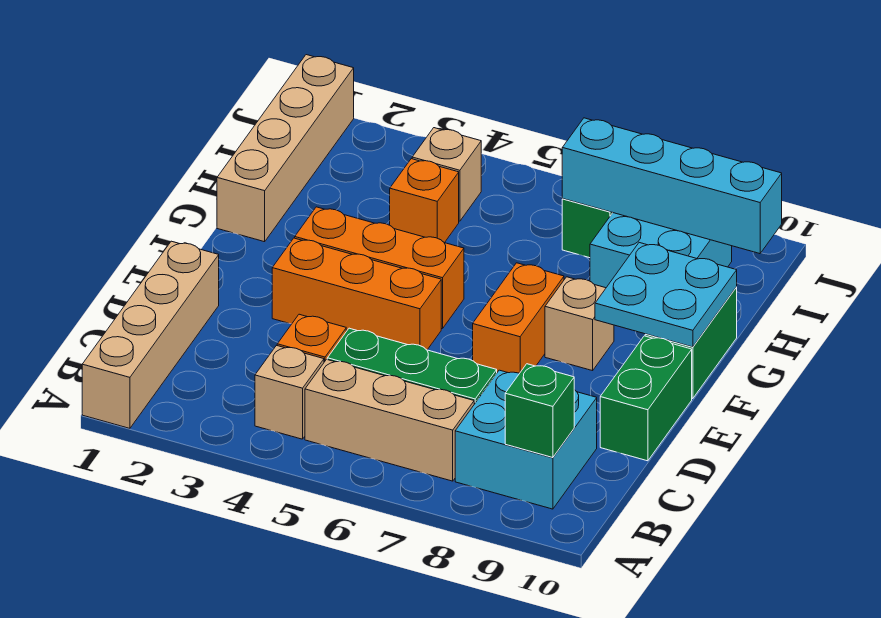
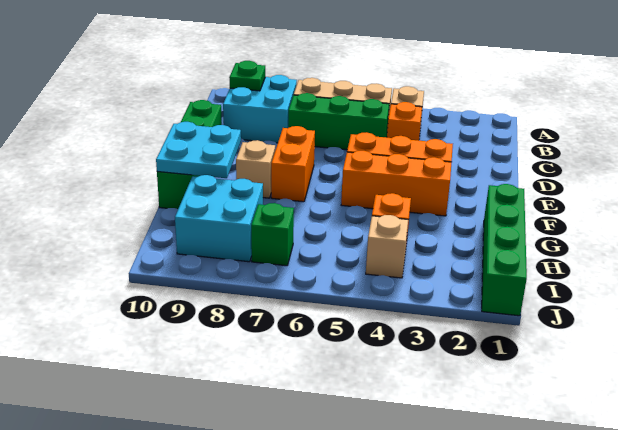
tan brick A1:D1 level 1 -> none
green brick B9 level 2 -> green plate B9 level 2
tan brick G1:J1 level 1 -> green brick G1:J1 level 1
cyan brick I7:I10 level 2 -> none

